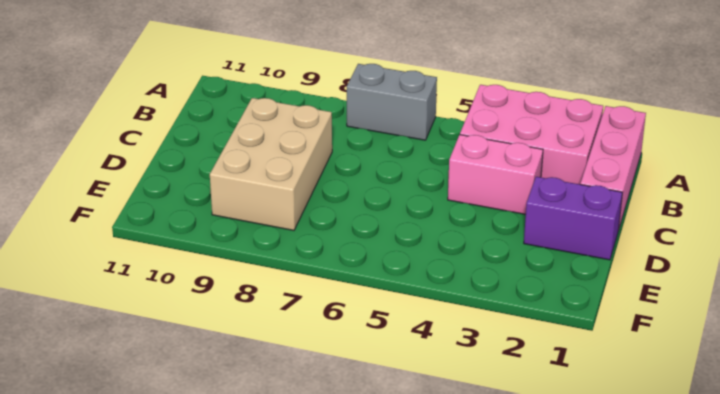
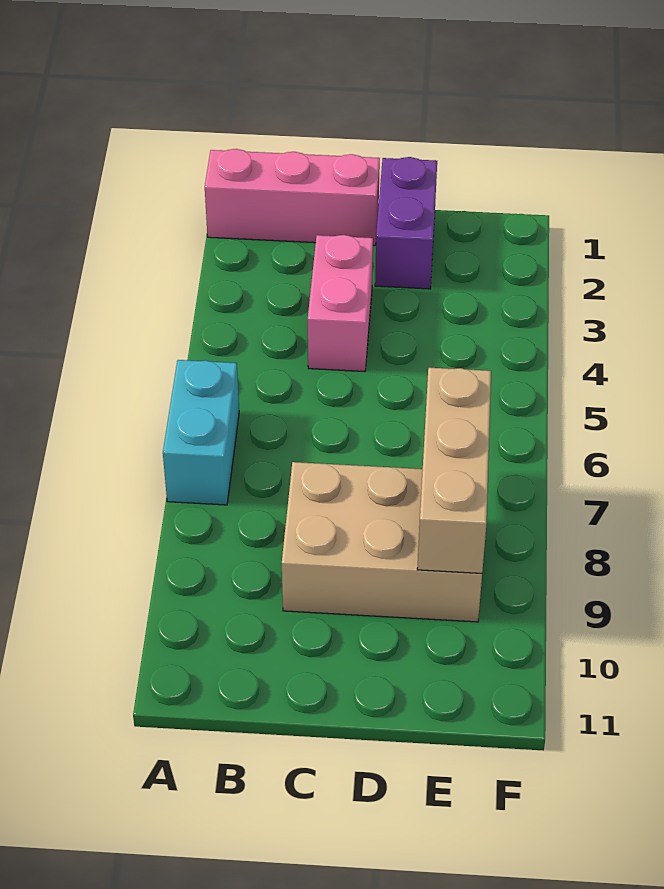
pink brick A2:B4 level 1 -> none
grey brick A6:A7 level 1 -> cyan brick A6:A7 level 1
none -> tan brick E7:E9 level 2

